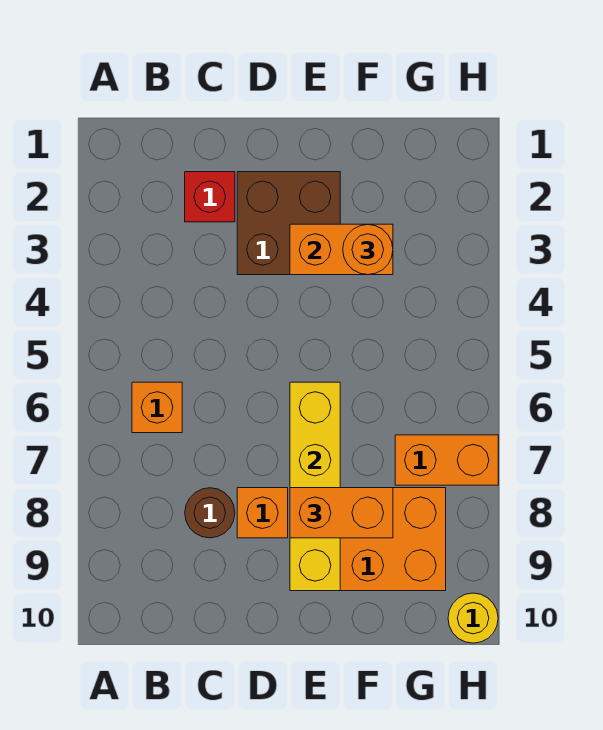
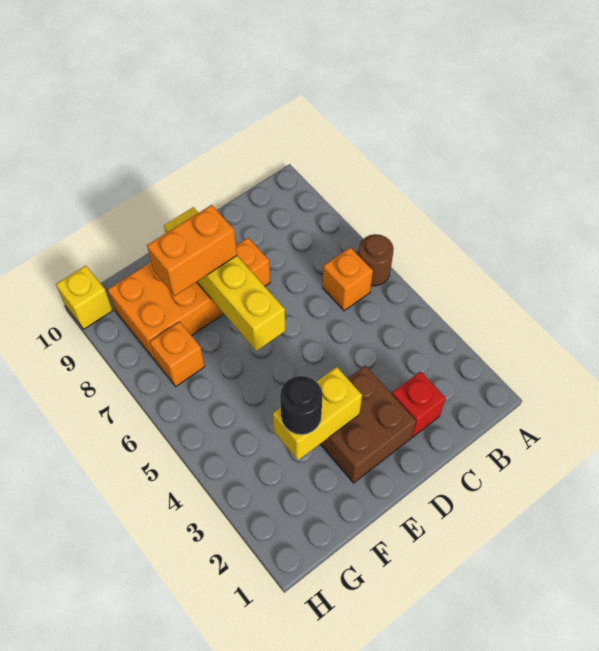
brown round brick C8 level 1 -> brown round brick A6 level 1
orange brick E3:F3 level 2 -> yellow brick E3:F3 level 2
orange round brick F3 level 3 -> black round brick F3 level 3
orange brick G7:H7 level 1 -> orange brick G7 level 1
yellow round brick H10 level 1 -> yellow brick H10 level 1

